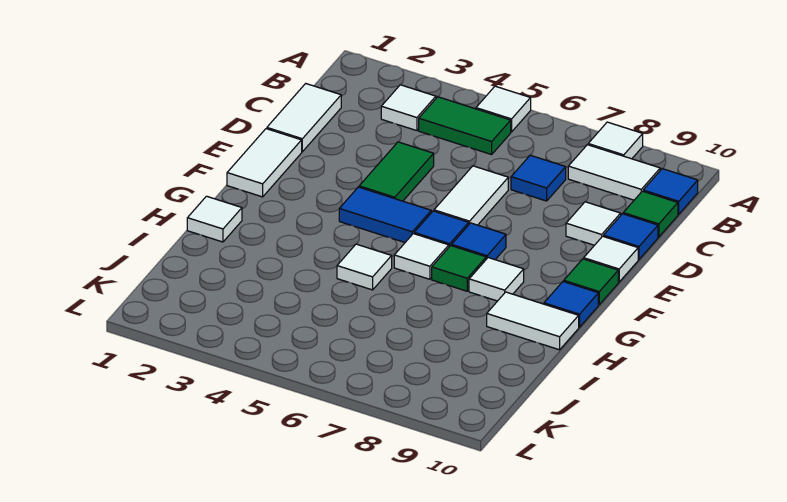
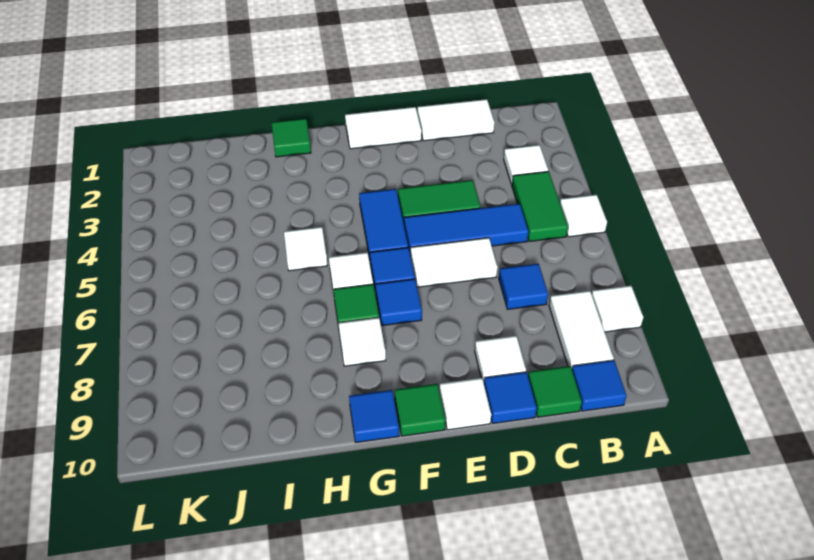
none -> blue tile C5:E5 level 1
white tile H1 level 1 -> green tile H1 level 1
white tile H9:H10 level 1 -> none

